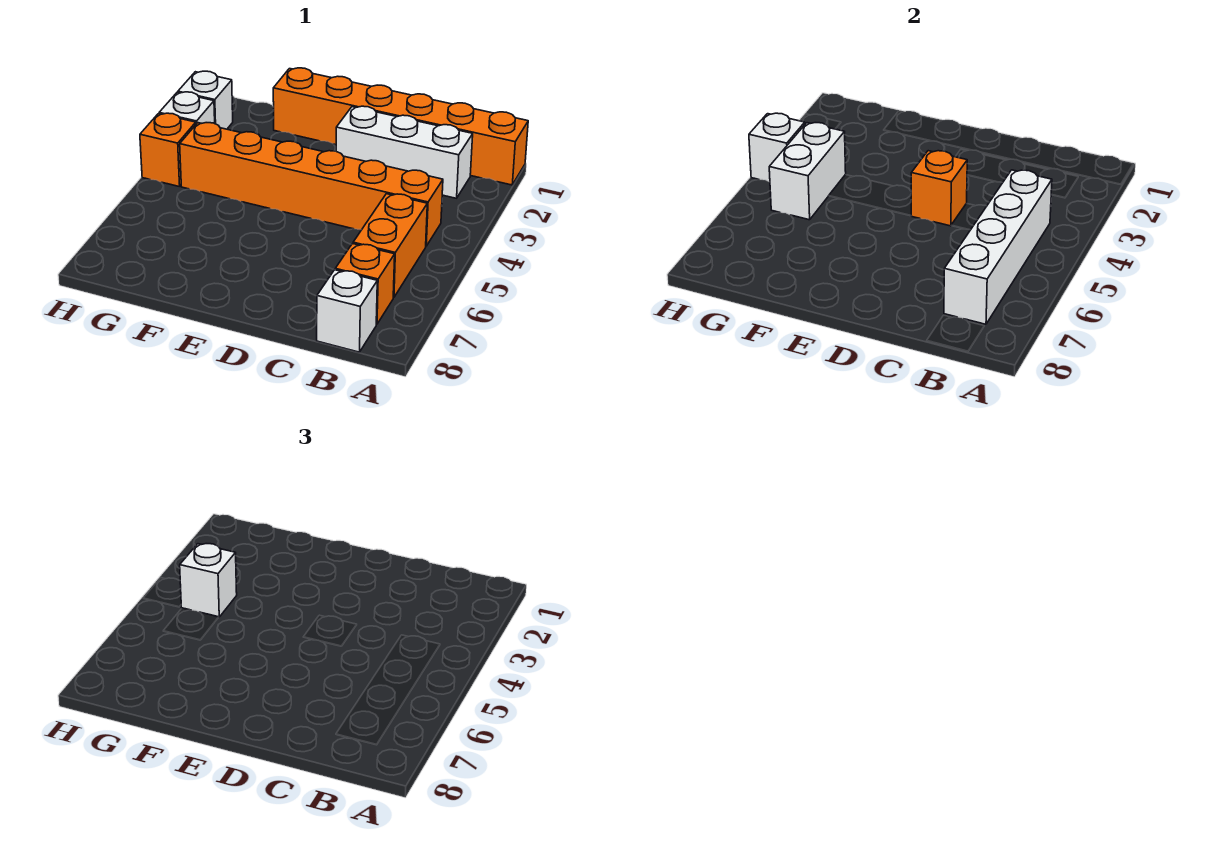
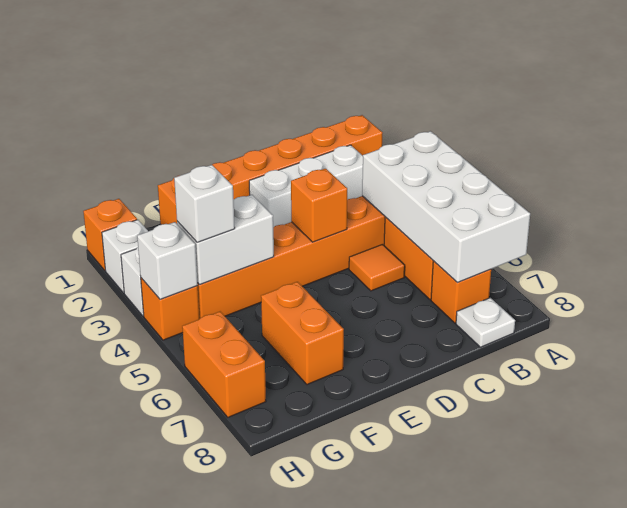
white brick B4:B7 level 2 -> white brick A4:B7 level 2
white brick B8 level 1 -> white plate B8 level 1
none -> orange tile C5 level 1
none -> orange brick F6:F7 level 1
white brick G4:G5 level 2 -> white brick F4:G4 level 2
none -> orange brick H1 level 1
none -> orange brick H6:H7 level 1

